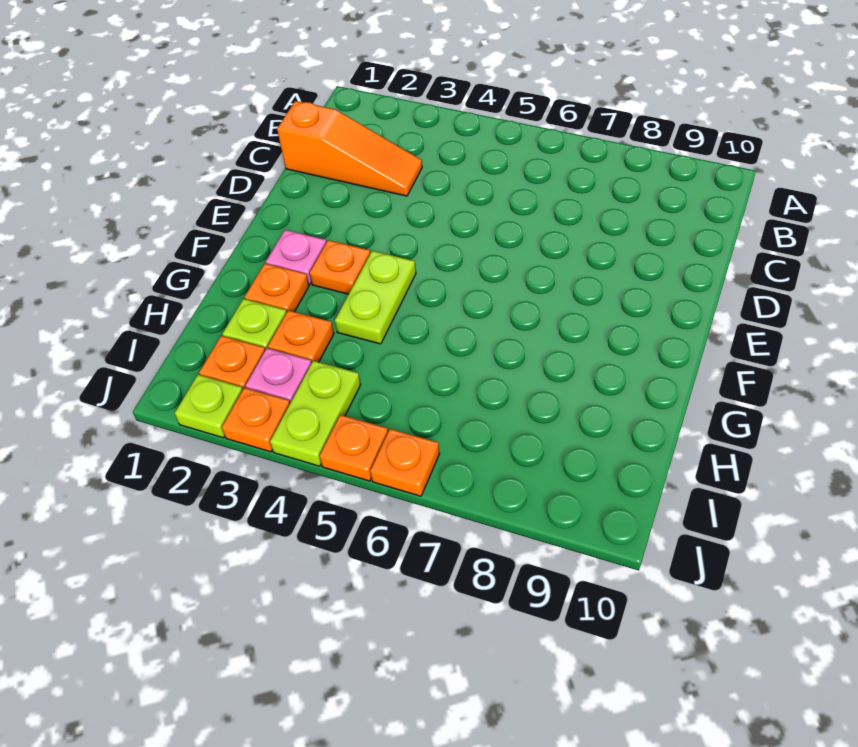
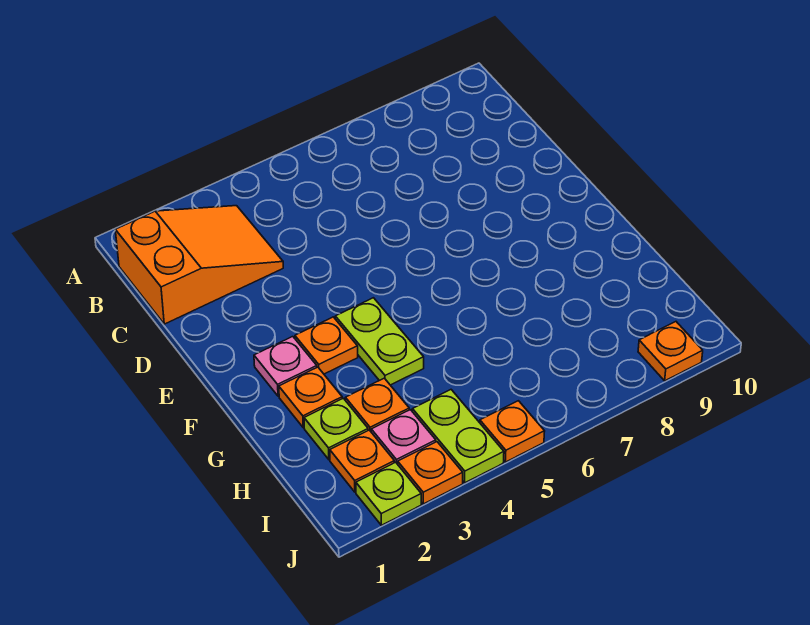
orange slope C1:C3 level 1 top 1 -> orange slope B1:C3 level 1 top 1
orange plate J6 level 1 -> orange plate J9 level 1

